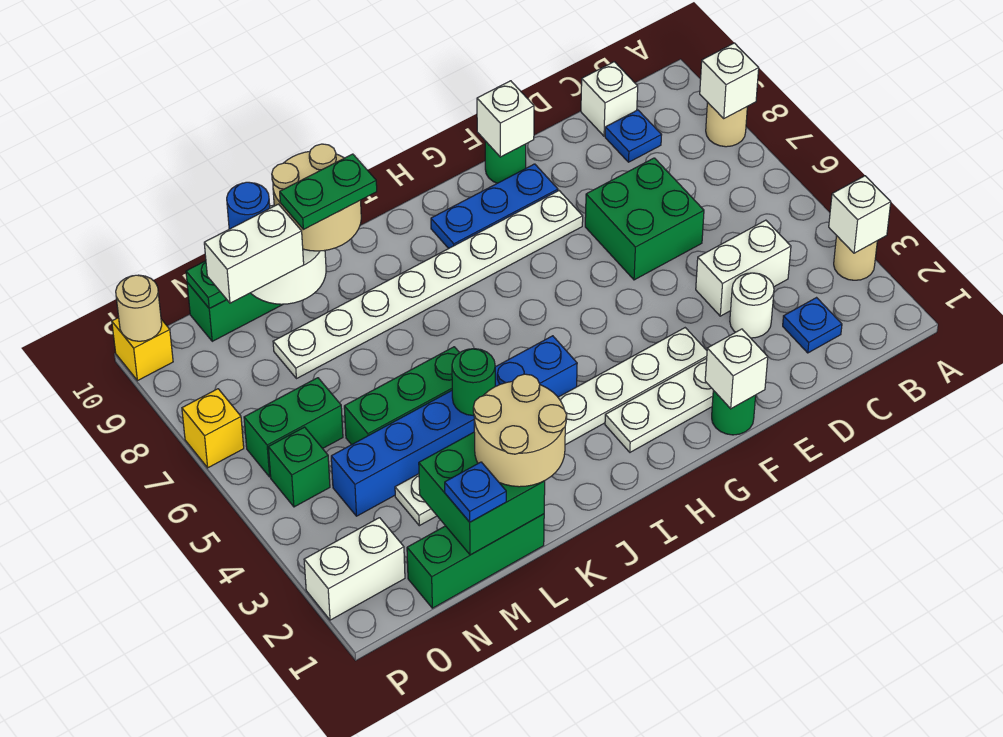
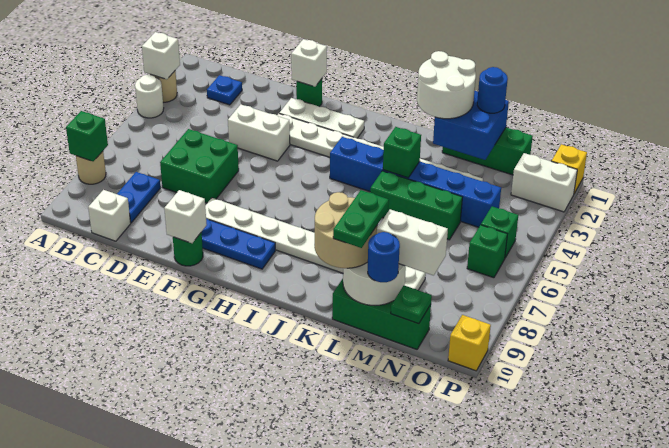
white brick A8 level 2 -> green brick A8 level 2
white brick C4:D4 level 1 -> white brick E4:F4 level 1
blue plate C9 level 1 -> blue plate C8:C9 level 1
white round brick D3 level 1 -> white round brick A4 level 1
tan round brick K1:L2 level 3 -> white round brick K1:L2 level 3
green round brick K4 level 2 -> green brick K4 level 2
green plate K9:L9 level 4 -> green plate L9:L10 level 4
green brick L1:M2 level 2 -> blue brick L1:M2 level 2
blue plate M1 level 3 -> blue round brick M1 level 3
green brick N6:O6 level 1 -> green brick O6 level 1
yellow brick P7 level 1 -> yellow brick P1 level 1
tan round brick P10 level 2 -> none

